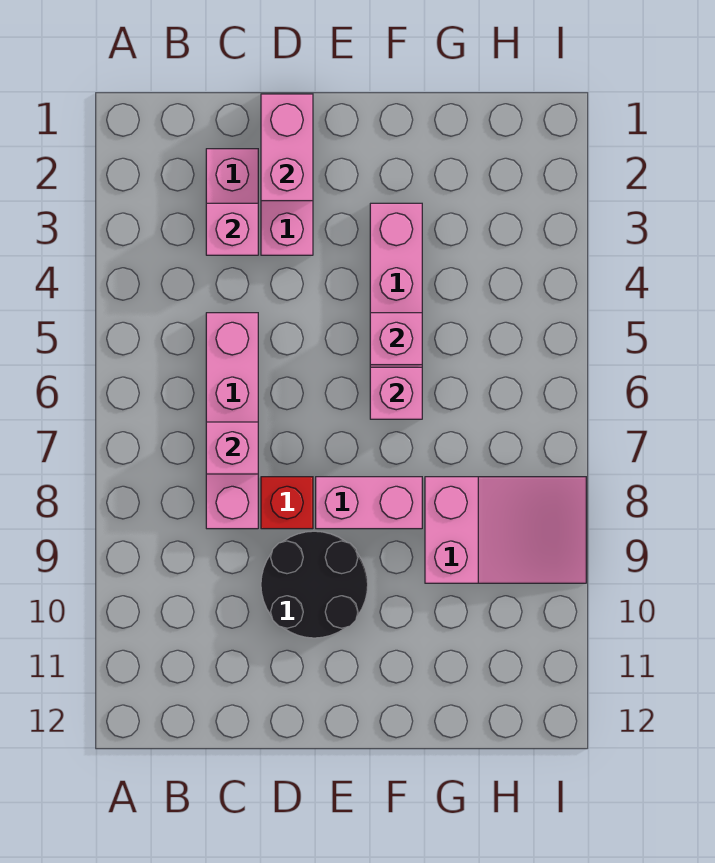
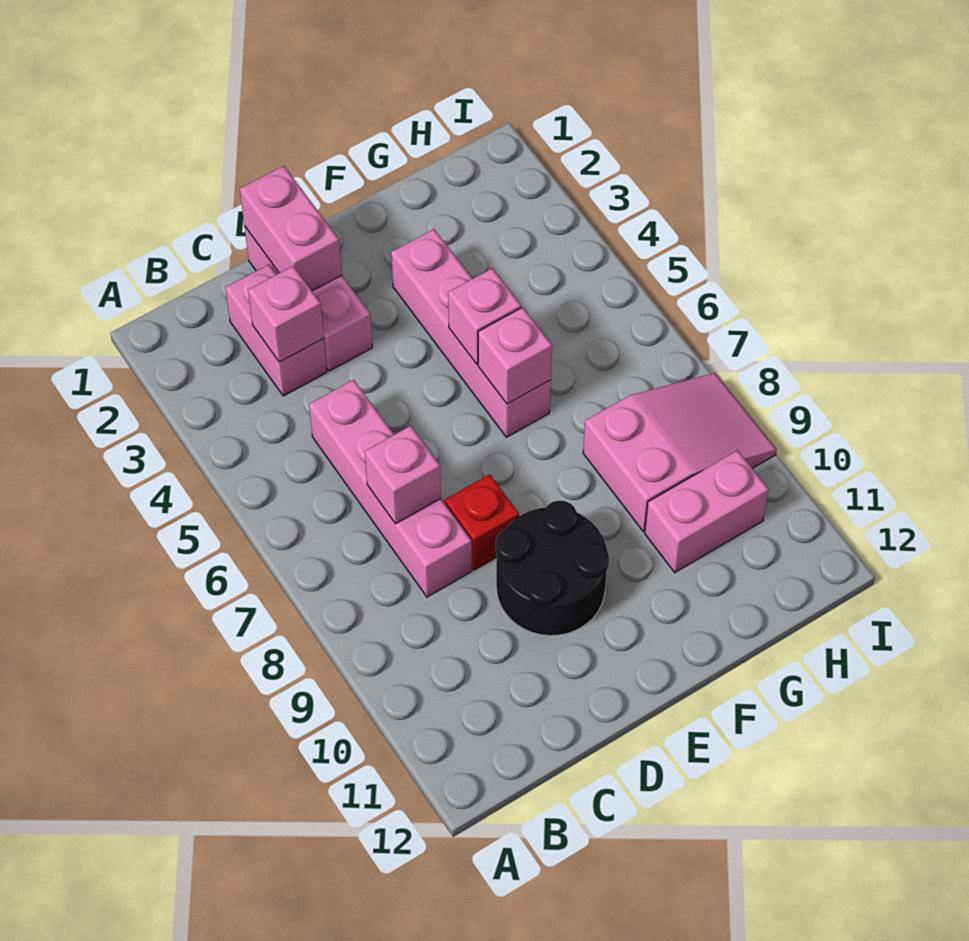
pink brick E8:F8 level 1 -> pink brick G10:H10 level 1

